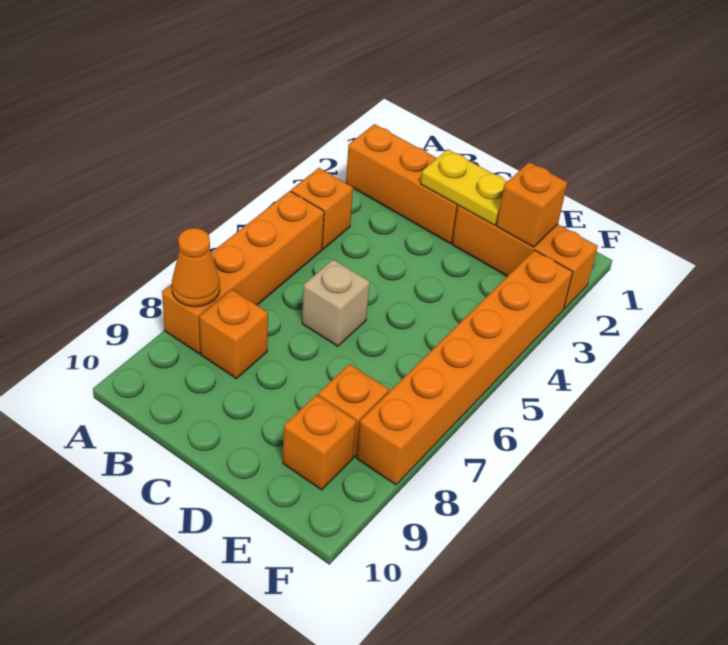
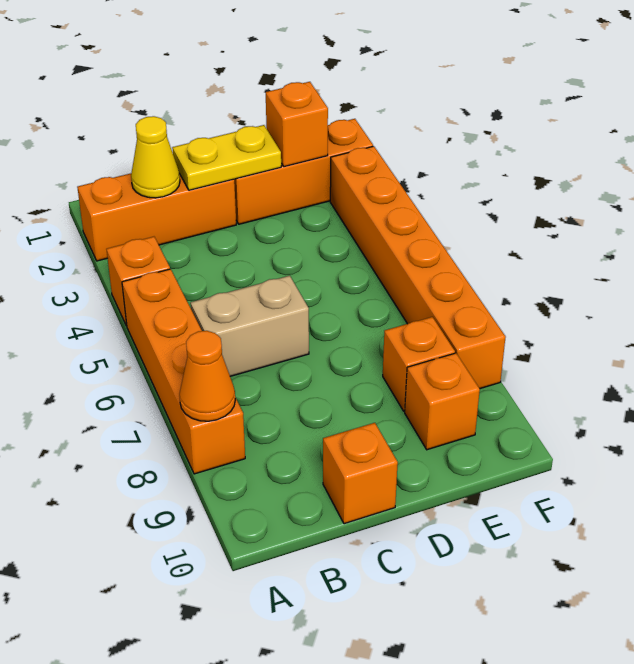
none -> yellow cone B2 level 2
orange brick B8 level 1 -> orange brick C10 level 1
tan brick C6 level 1 -> tan brick B6:C6 level 1

